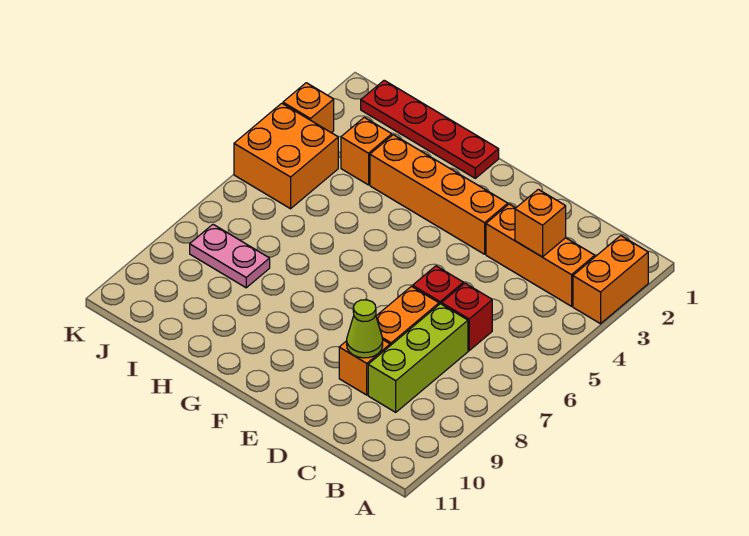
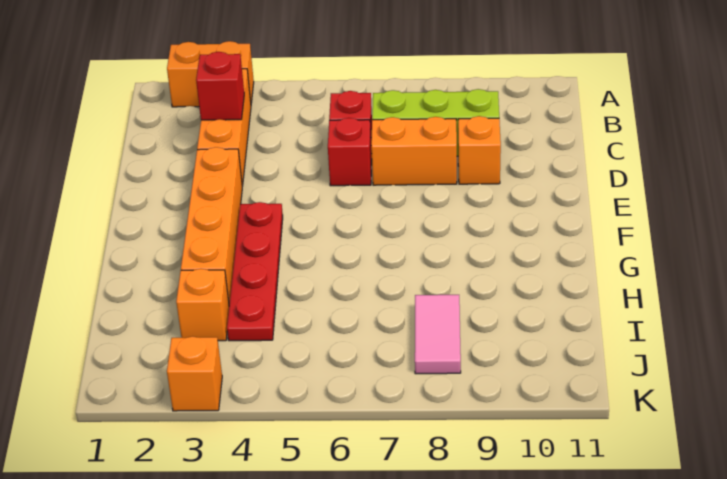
orange brick C3 level 2 -> red brick C3 level 2
lime cone D9 level 2 -> none
red plate G1:J1 level 1 -> red plate F4:I4 level 1
pink plate I8:J8 level 1 -> pink tile I8:J8 level 1
orange brick J4:K5 level 1 -> none

